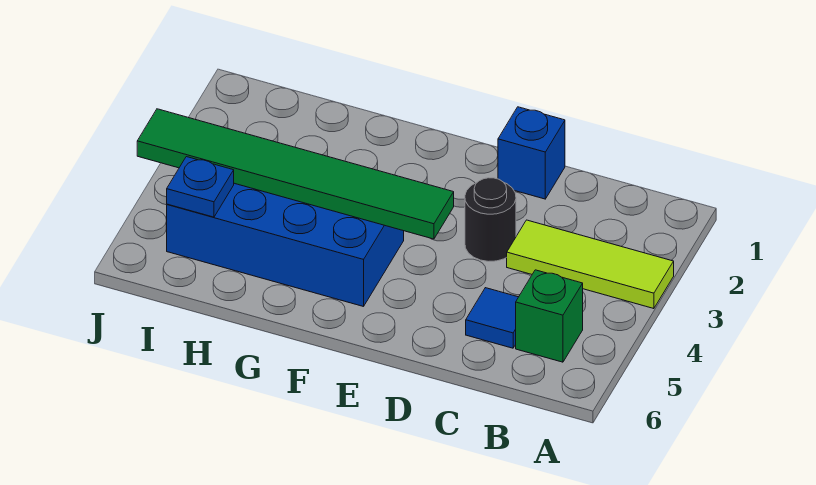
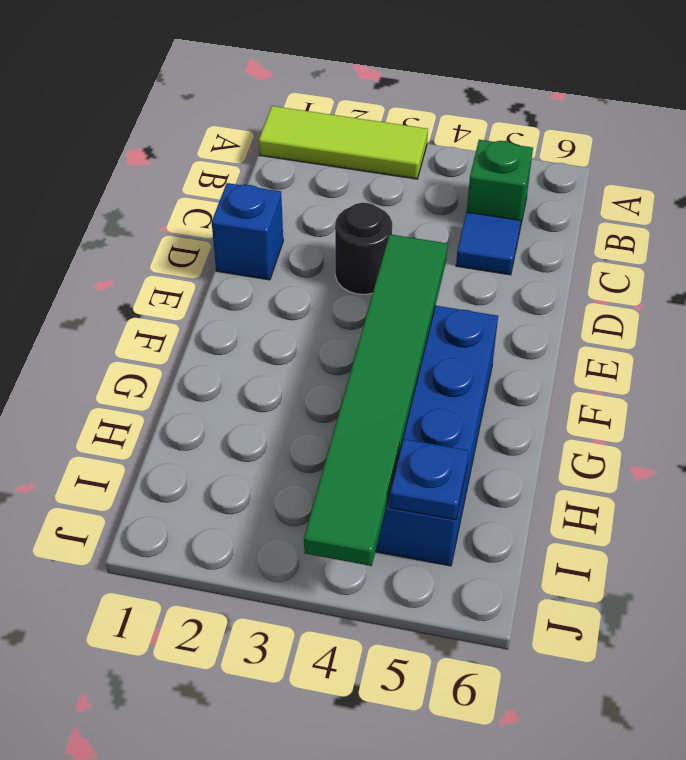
lime tile A3:C3 level 1 -> lime tile A1:A3 level 1

